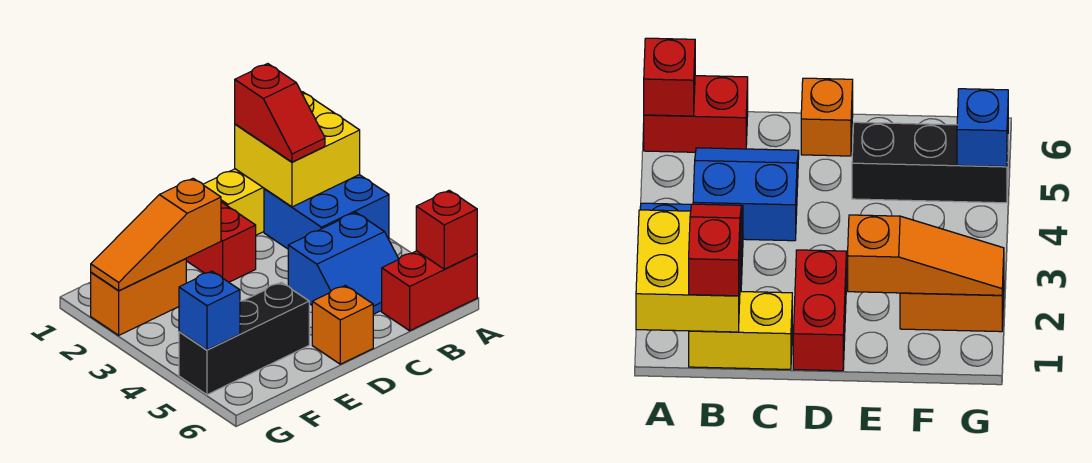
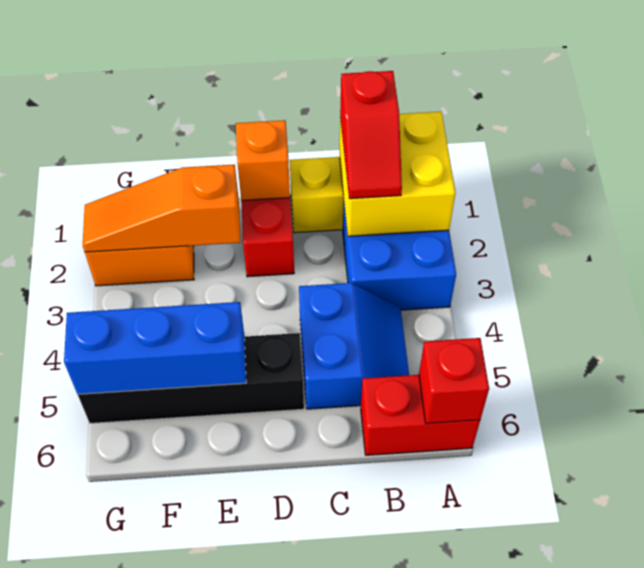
blue slope B4:C5 level 1 top 4 -> blue slope B4:C5 level 1 top C
orange brick D6 level 1 -> orange brick D1 level 2
black brick E5:G5 level 1 -> black brick D5:G5 level 1
blue brick G5 level 2 -> blue brick E5:G5 level 2

